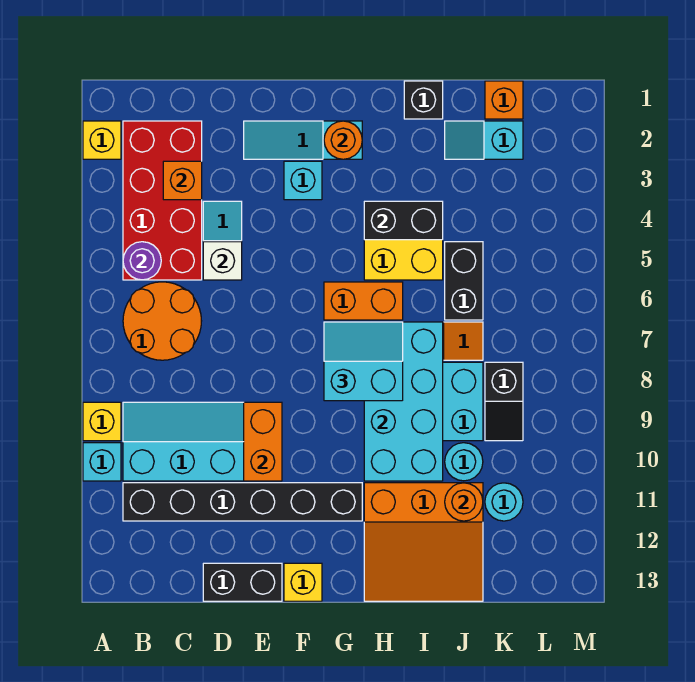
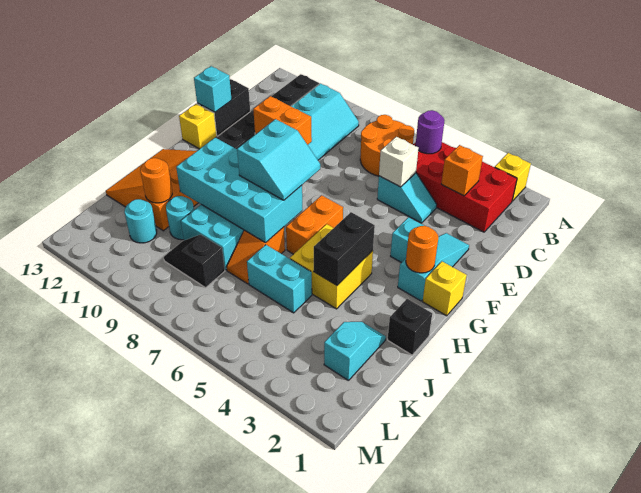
yellow brick A9 level 1 -> yellow brick G1 level 1
cyan brick A10 level 1 -> cyan brick E13 level 2
black brick J5:J6 level 1 -> cyan brick J5:J6 level 1
orange brick K1 level 1 -> none

